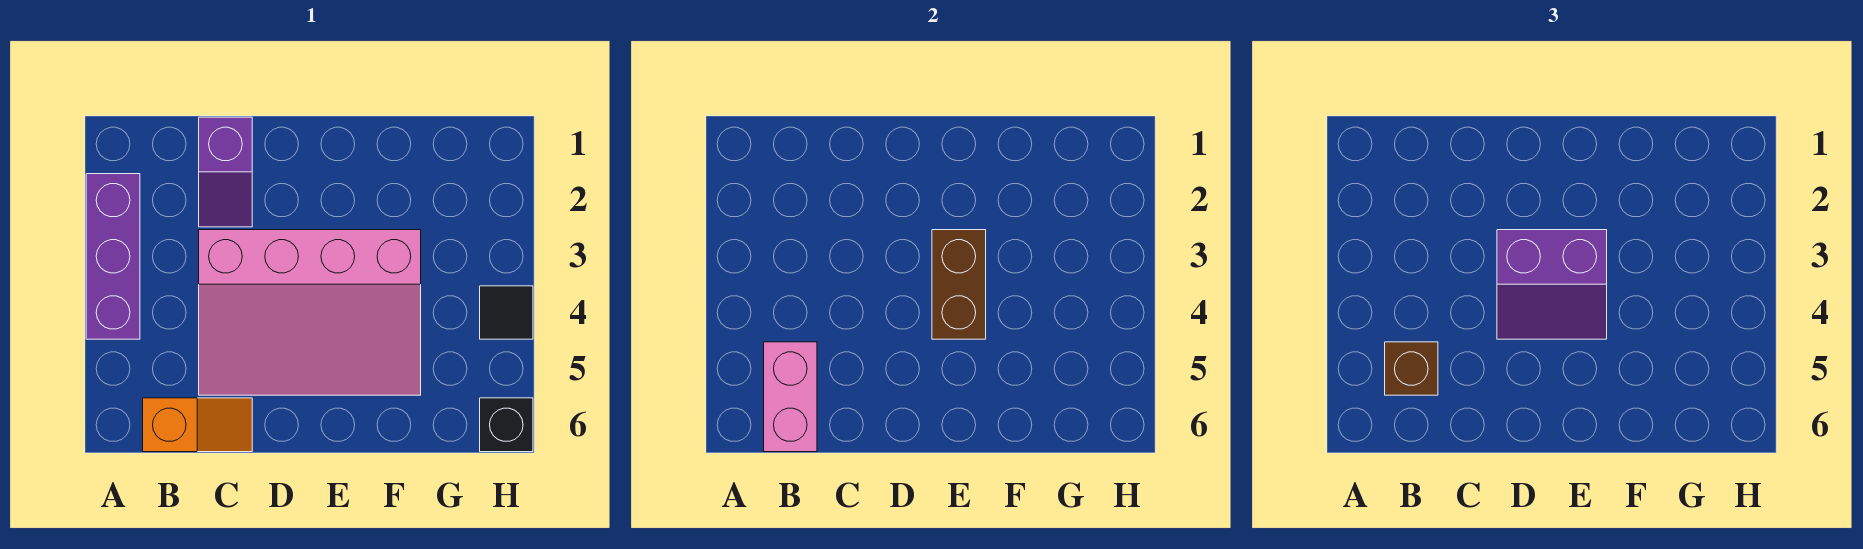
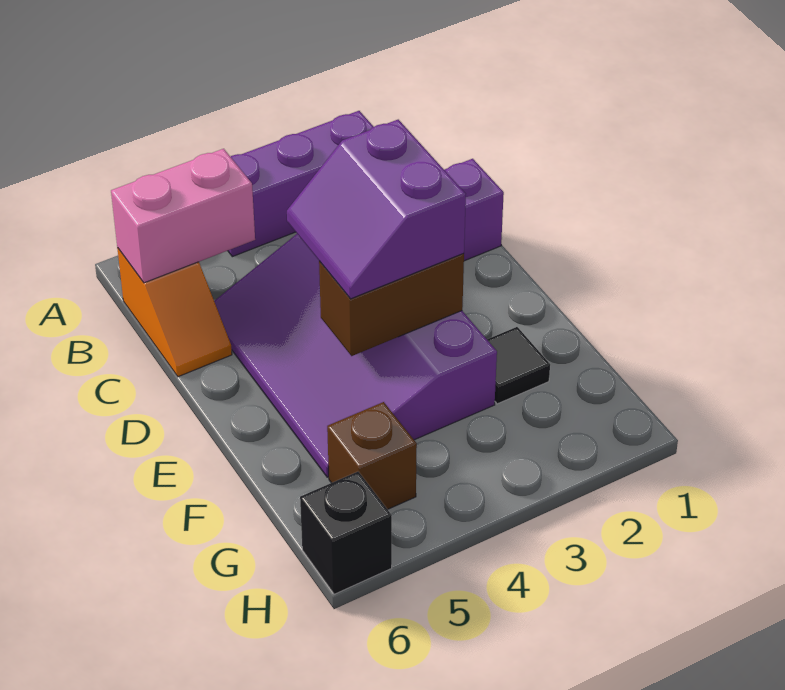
brown brick B5 level 3 -> brown brick G5 level 1
pink slope C3:F5 level 1 top 3 -> purple slope C3:F5 level 1 top 3
black tile H4 level 1 -> black tile F2 level 1

